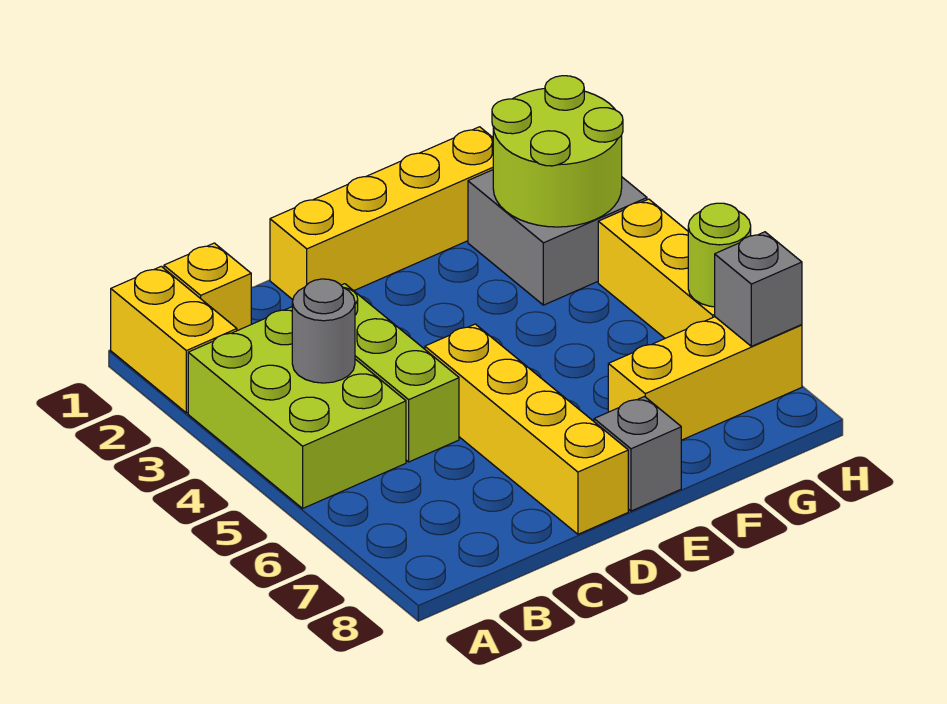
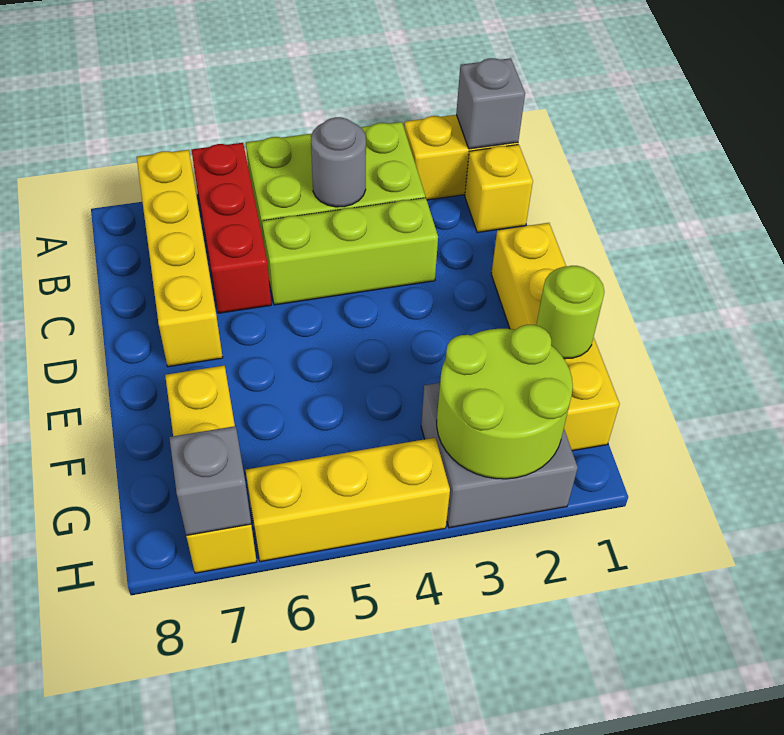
none -> red brick A6:C6 level 1
yellow brick D5:D8 level 1 -> yellow brick A7:D7 level 1
grey brick E8 level 1 -> grey brick A1 level 2
lime round brick H6 level 2 -> lime round brick F1 level 2

